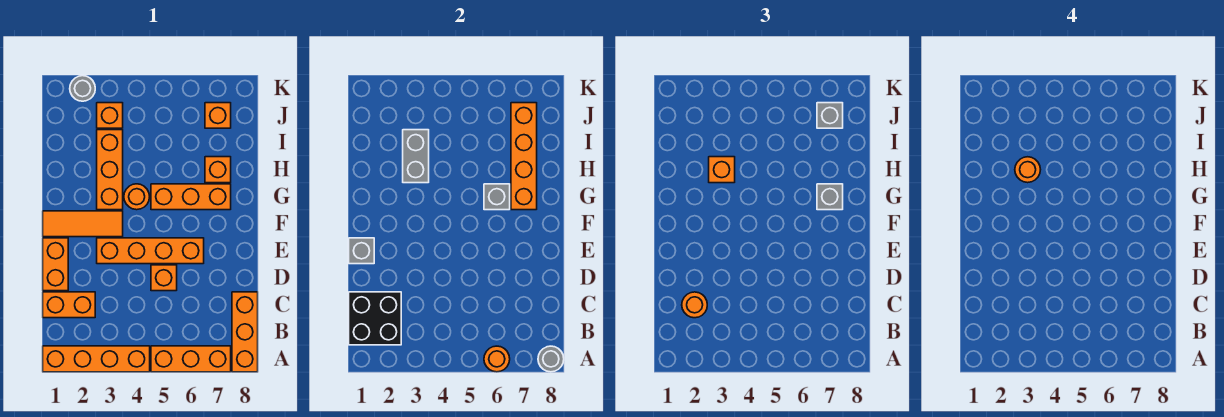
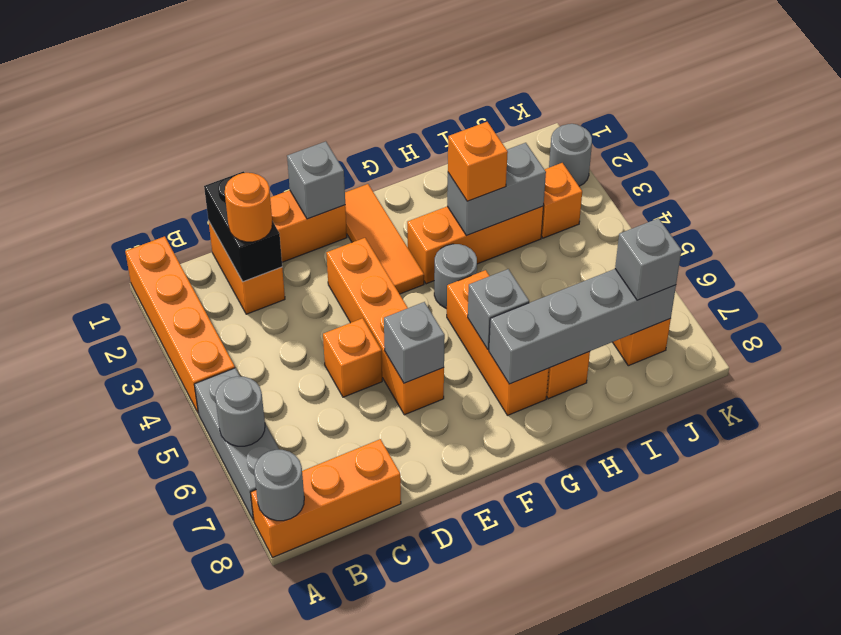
orange brick A5:A7 level 1 -> grey brick A5:A7 level 1
orange round brick A6 level 2 -> grey round brick A6 level 2
black brick B1:C2 level 2 -> black brick C1:C2 level 2
orange round brick G4 level 1 -> grey round brick G4 level 1
orange brick G7:J7 level 2 -> grey brick G7:J7 level 2
grey brick G7 level 3 -> grey brick E6 level 2
orange round brick H3 level 4 -> none

